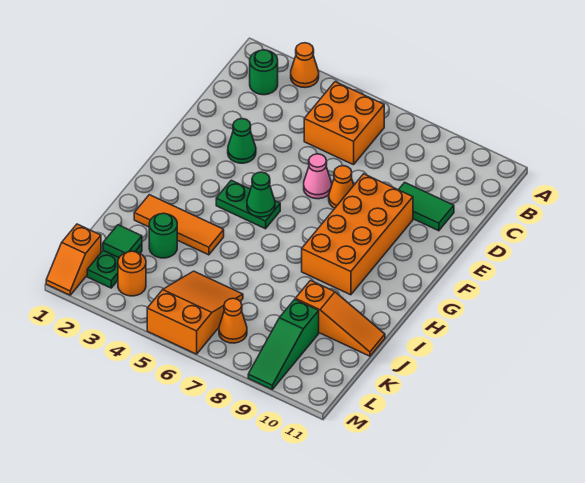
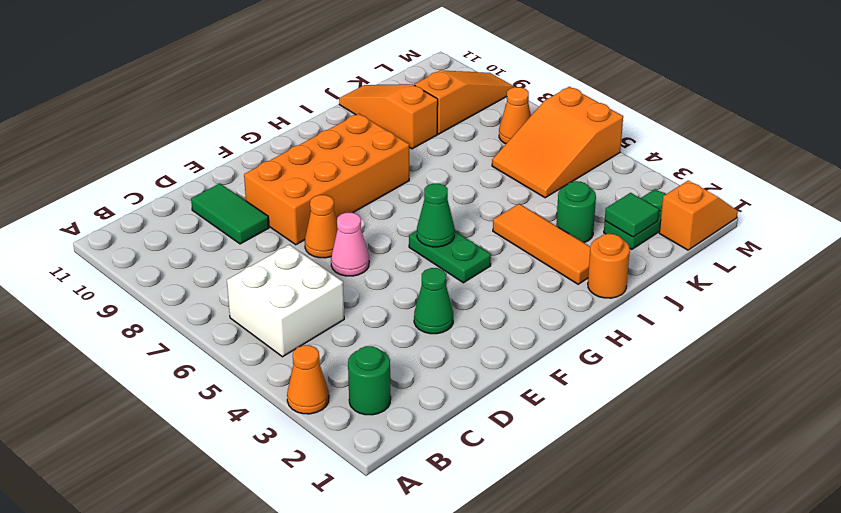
orange brick B5:C6 level 1 -> white brick B5:C6 level 1
green slope K9:M9 level 1 top K -> orange slope K9:M9 level 1 top K
orange round brick L3 level 1 -> orange round brick I1 level 1

